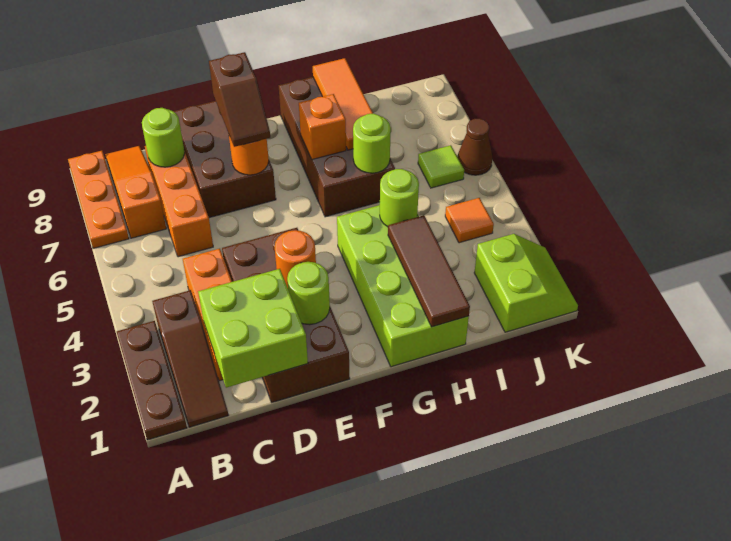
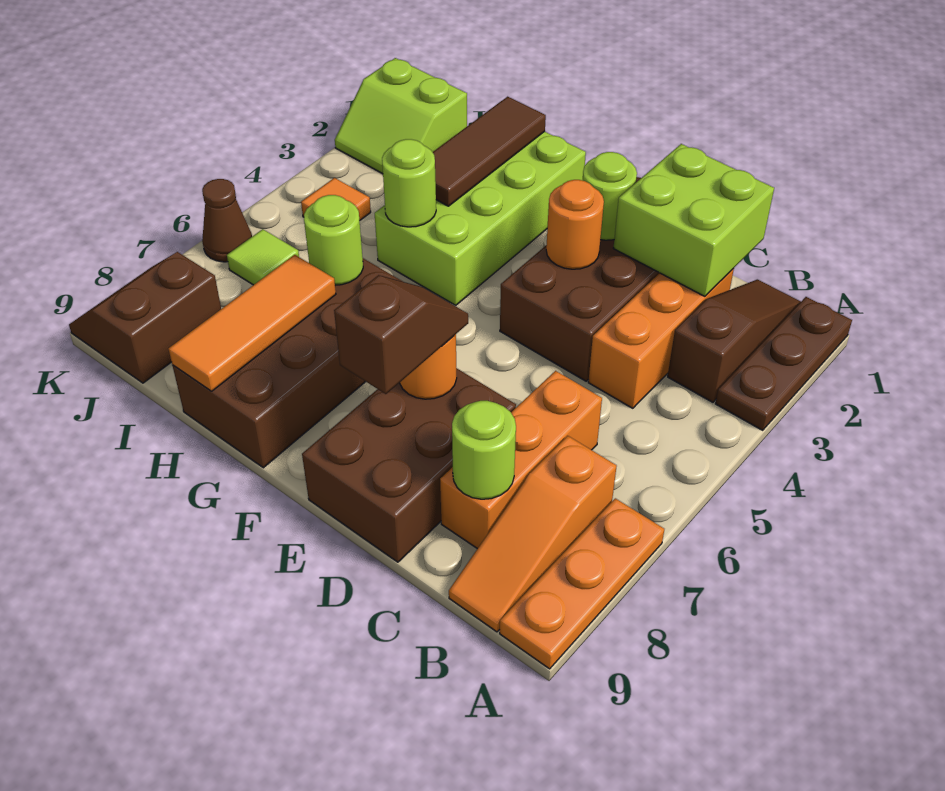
orange brick G7 level 2 -> none
lime slope J1:K2 level 1 top J -> lime slope J1:K2 level 1 top 1
none -> brown slope J8:K9 level 1 top J

